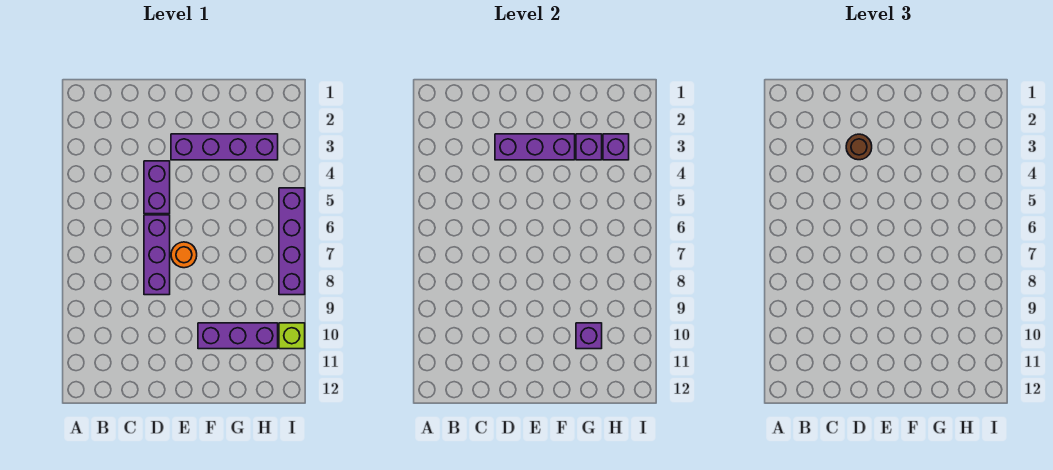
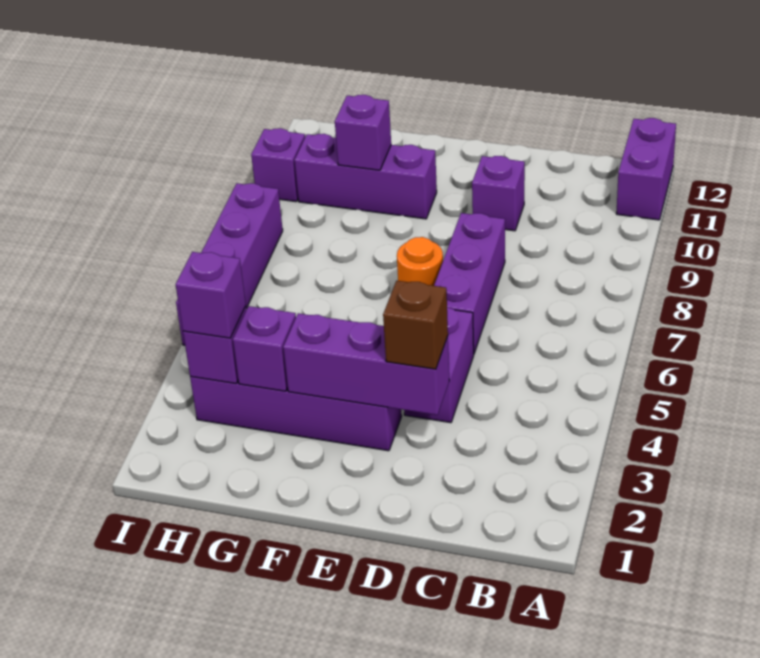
none -> purple brick A11:A12 level 1
brown round brick D3 level 3 -> brown brick D3 level 3
none -> purple brick D10 level 1
none -> purple brick H3 level 3
lime brick I10 level 1 -> purple brick I10 level 1

